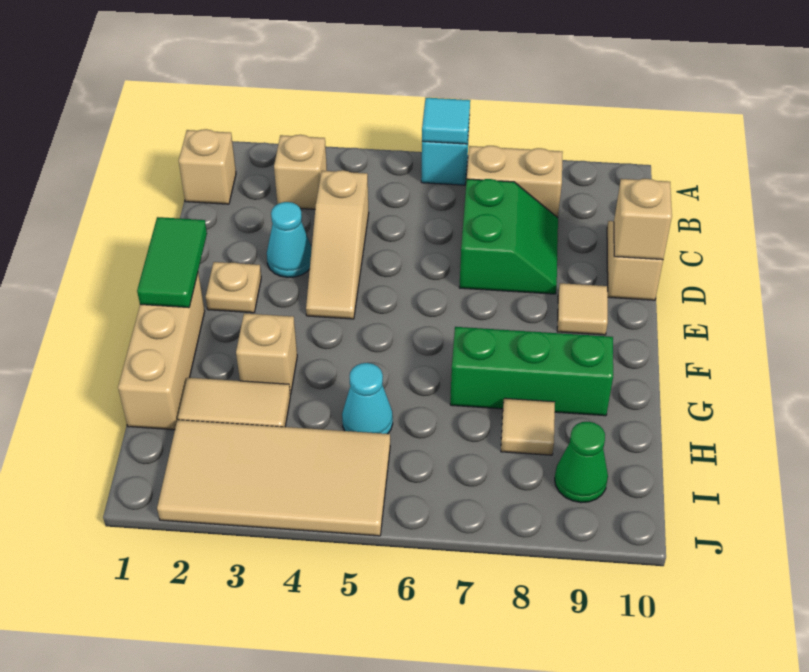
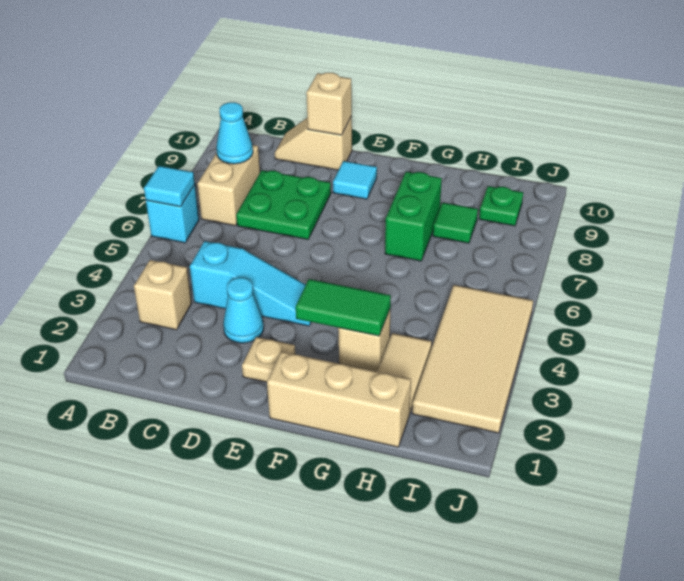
tan brick B1 level 1 -> none
tan slope C4:E4 level 1 top C -> cyan slope C4:E4 level 1 top C
green slope C7:D8 level 1 top 7 -> green plate C7:D8 level 1
green tile E1:F1 level 2 -> green tile F3:G3 level 2
tan tile E9 level 1 -> cyan tile E9 level 1
green brick G7:G9 level 1 -> green brick G7:G8 level 1
cyan cone H5 level 1 -> cyan cone B8 level 2
tan tile H8 level 1 -> green tile H8 level 1
green cone I9 level 1 -> green plate I9 level 1

